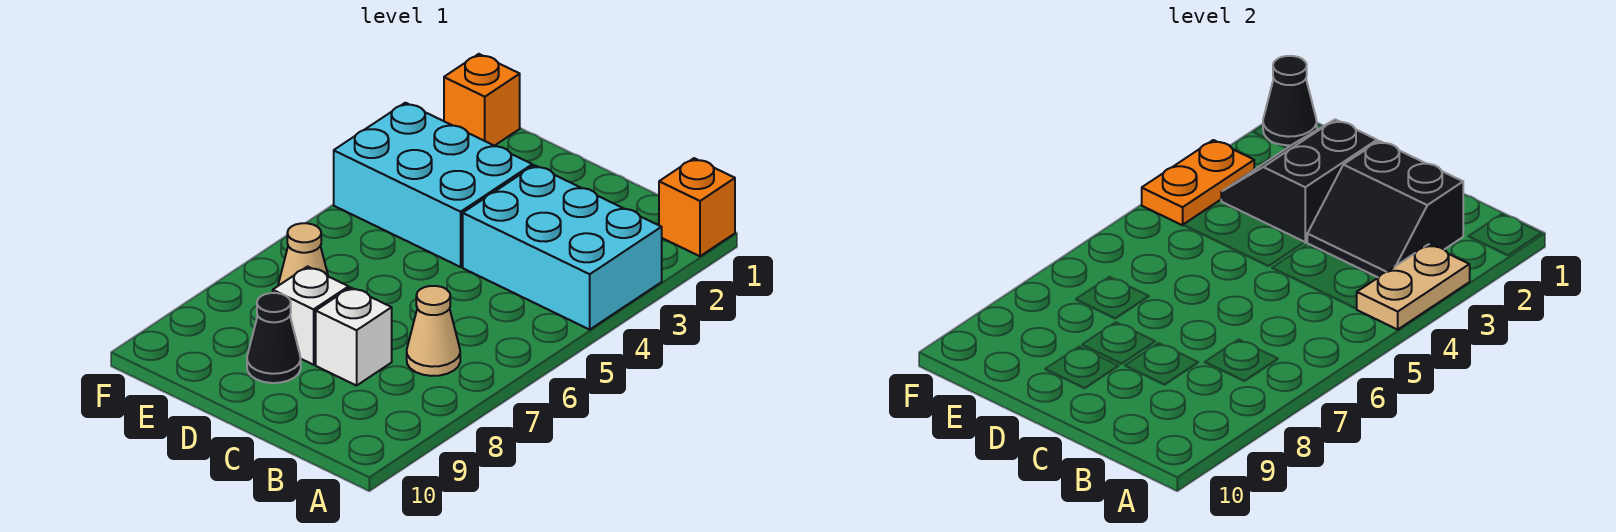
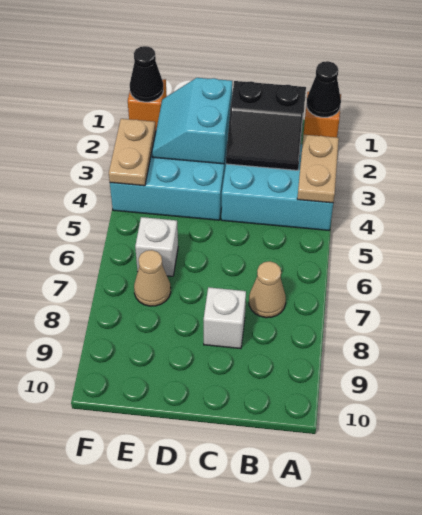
black slope D2:E3 level 2 top D -> cyan slope D2:E3 level 2 top D
white brick D8 level 1 -> white brick E6 level 1
black cone D9 level 1 -> black cone A1 level 2
orange plate F3:F4 level 2 -> tan plate F3:F4 level 2

